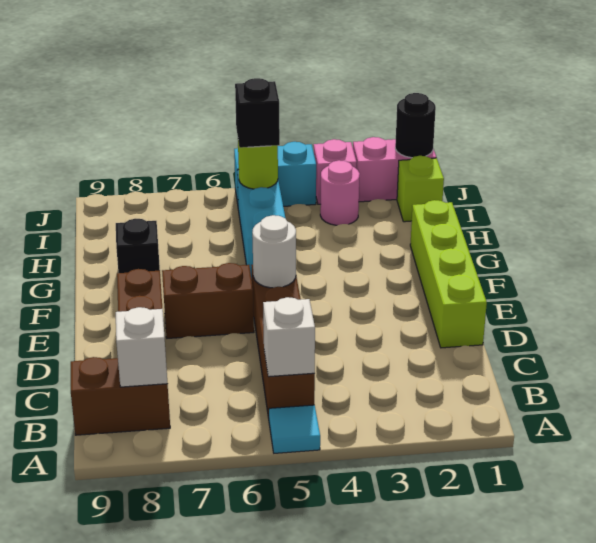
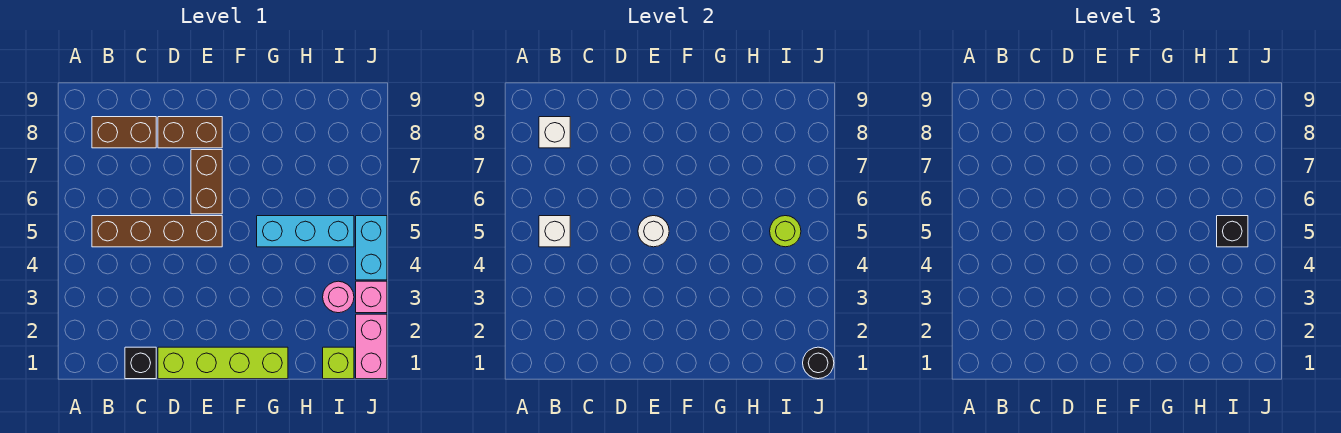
cyan tile A5 level 1 -> none
brown brick B8:B9 level 1 -> brown brick B8:C8 level 1
black brick G8 level 1 -> black brick C1 level 1

